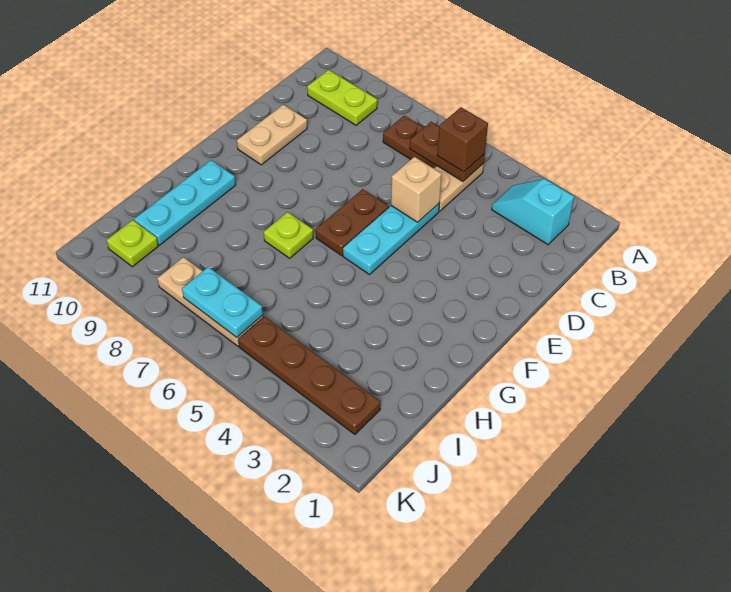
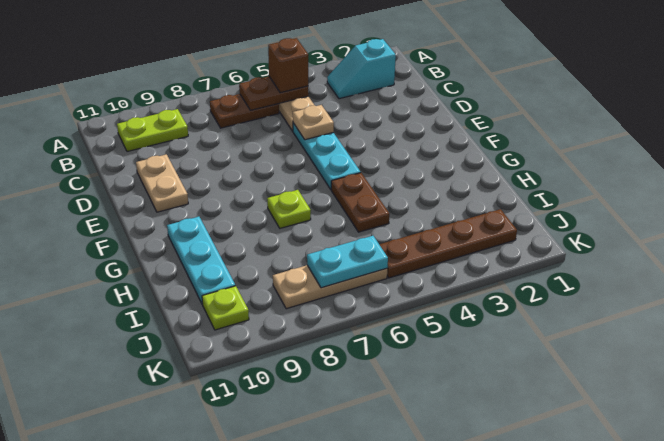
tan brick D5 level 2 -> tan plate D5 level 2
brown plate E6:F6 level 1 -> brown plate G5:H5 level 1

